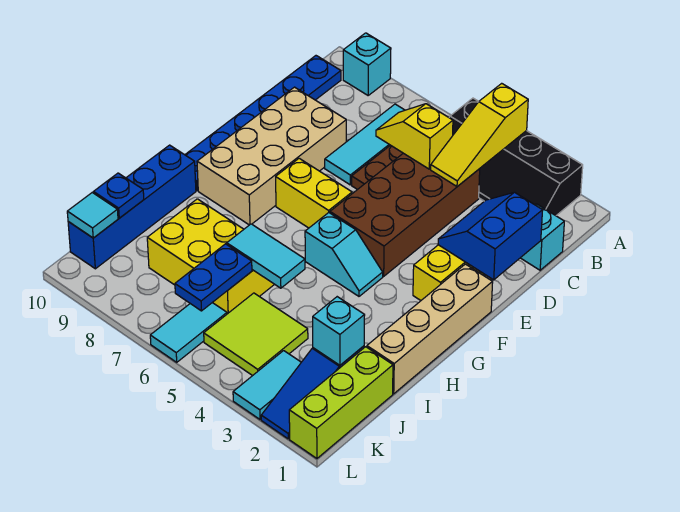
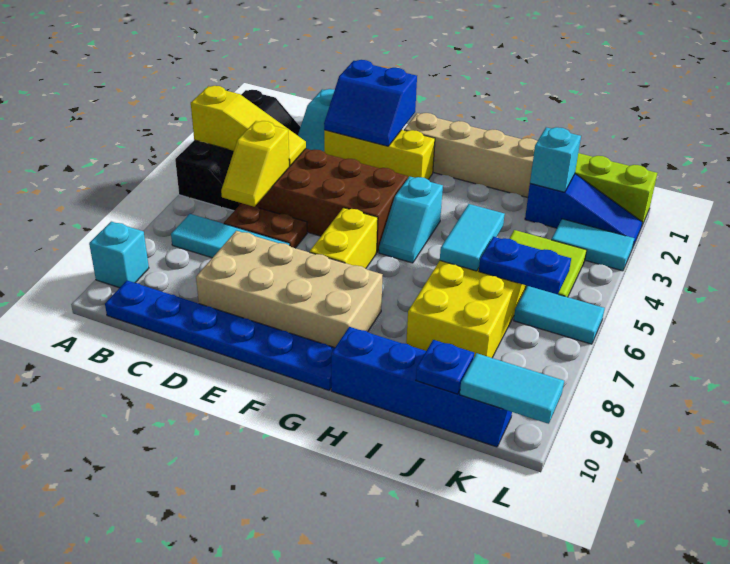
cyan slope G4:G5 level 1 top 5 -> cyan slope G4:G5 level 1 top 4
cyan tile K10 level 2 -> cyan tile K10:L10 level 2

